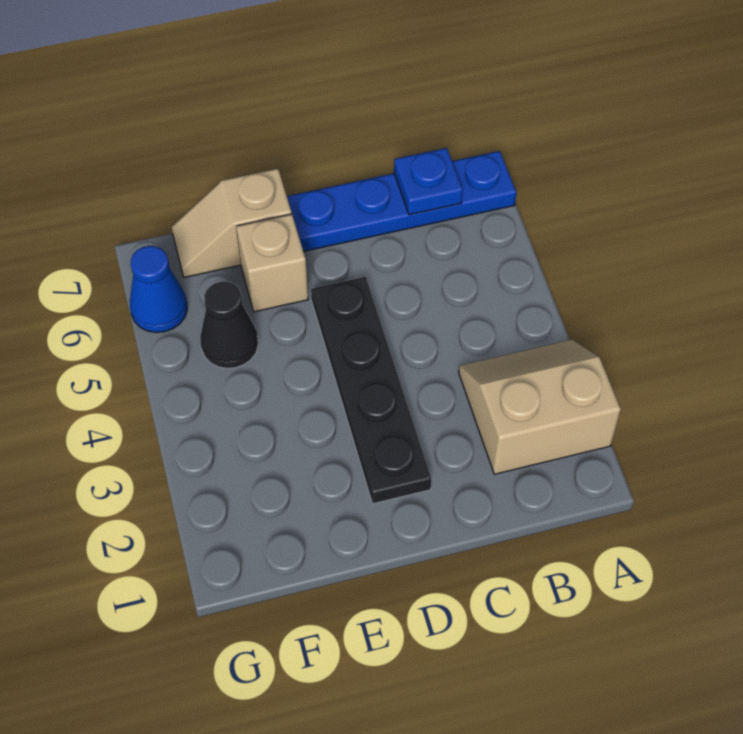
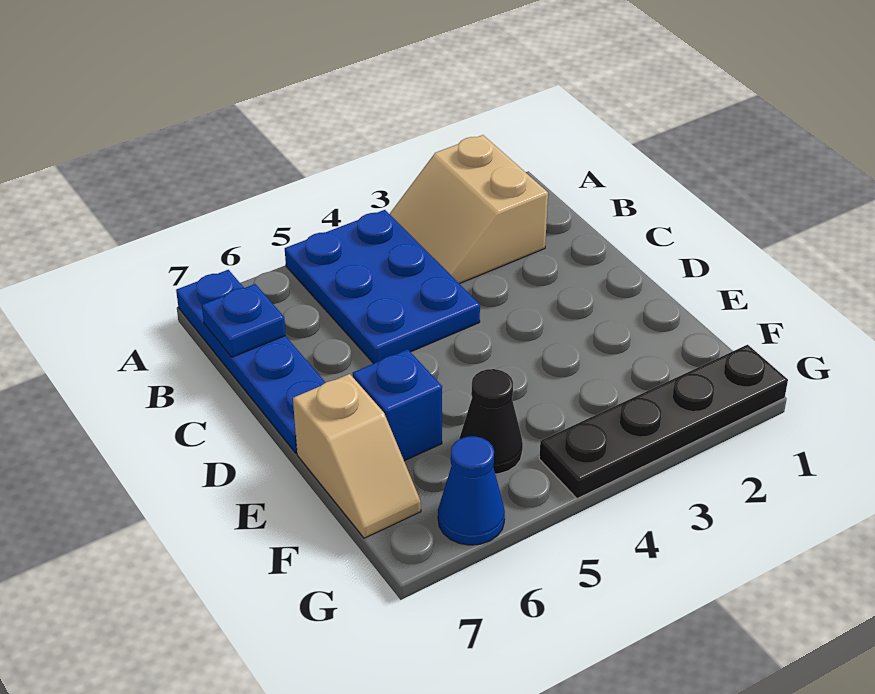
none -> blue plate A4:C5 level 1
black plate D2:D5 level 1 -> black plate G1:G4 level 1
tan brick E6 level 1 -> blue brick E6 level 1

